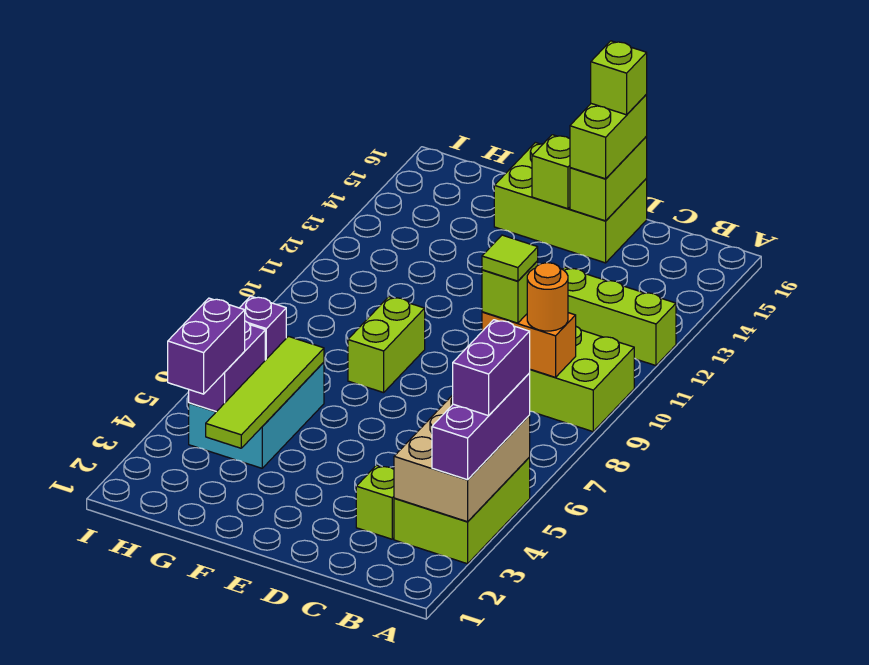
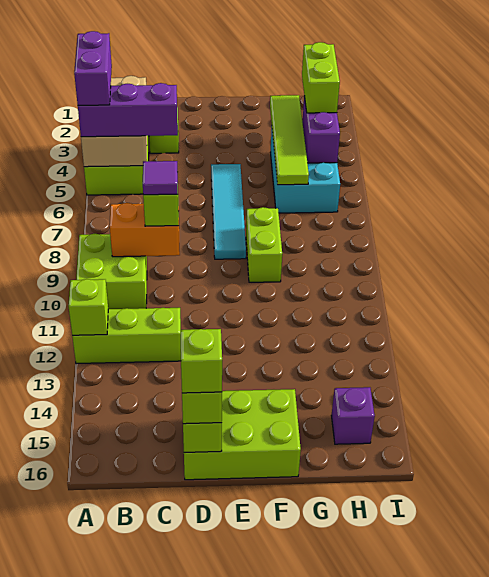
purple brick A3:A5 level 3 -> purple brick A5:C5 level 3
orange round brick B9 level 3 -> none
lime tile C9 level 4 -> purple tile C9 level 4
none -> cyan tile E5:E8 level 1
lime brick E15 level 2 -> lime brick A12 level 2
purple brick H3:H4 level 3 -> lime brick H3:H4 level 3
purple brick H6 level 2 -> purple brick H15 level 1

